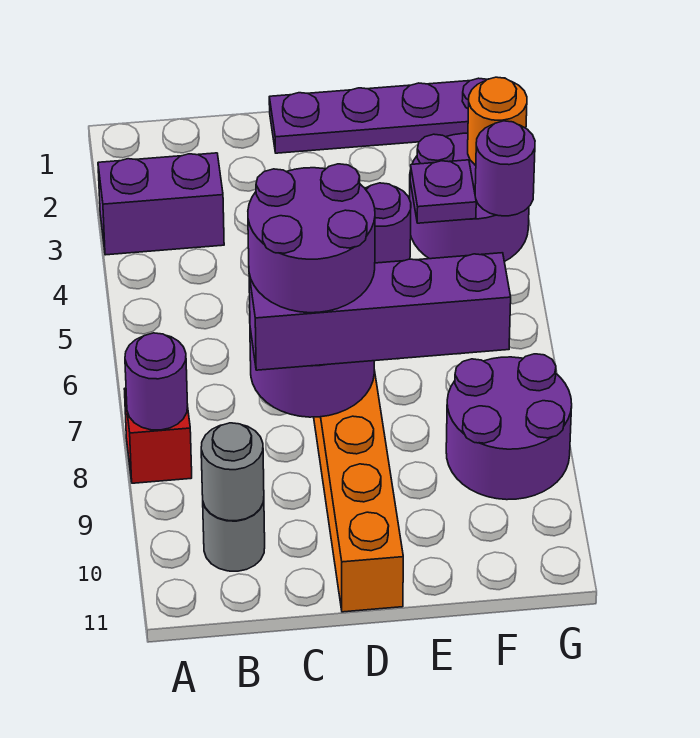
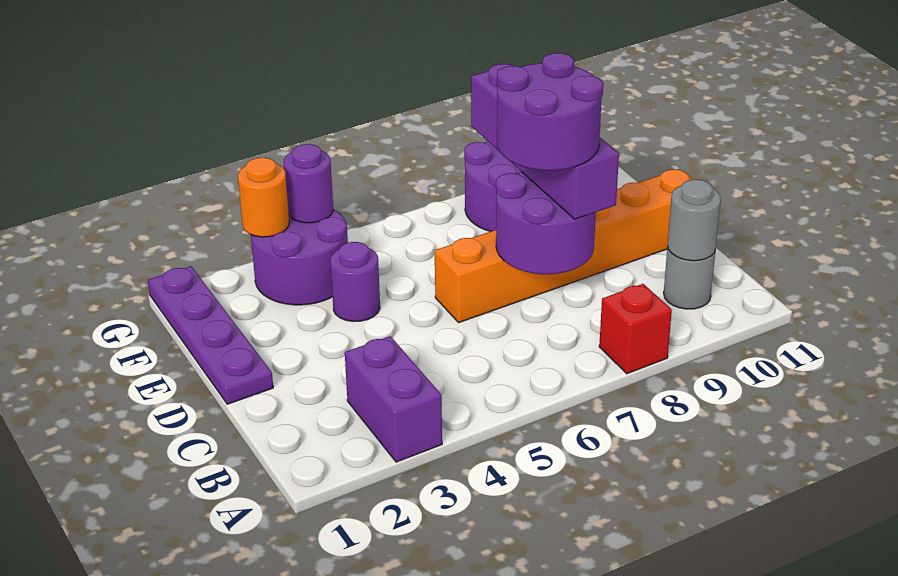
purple round brick A8 level 2 -> none
purple plate F4 level 2 -> none

